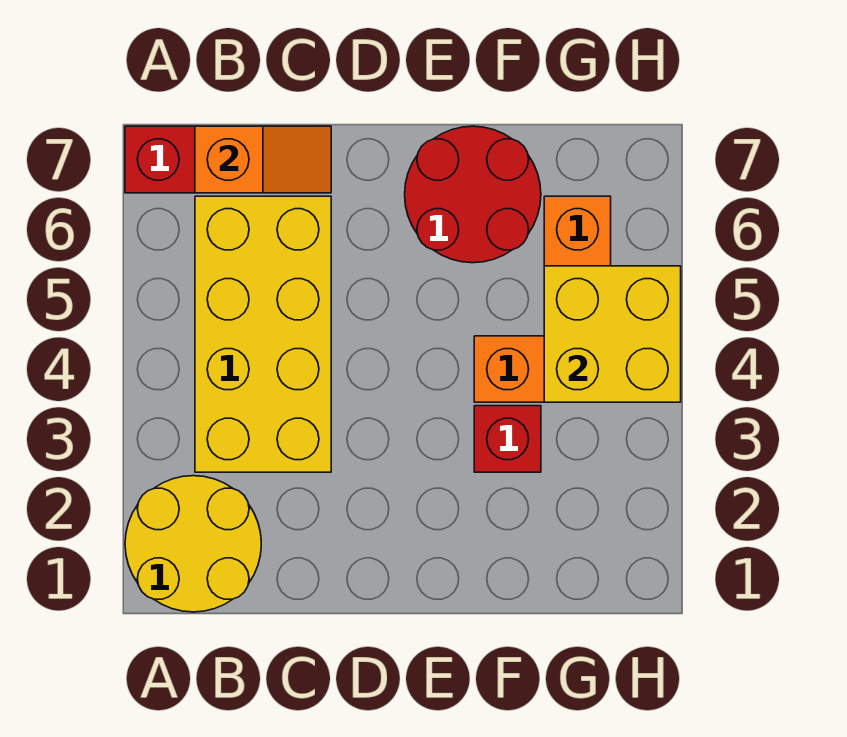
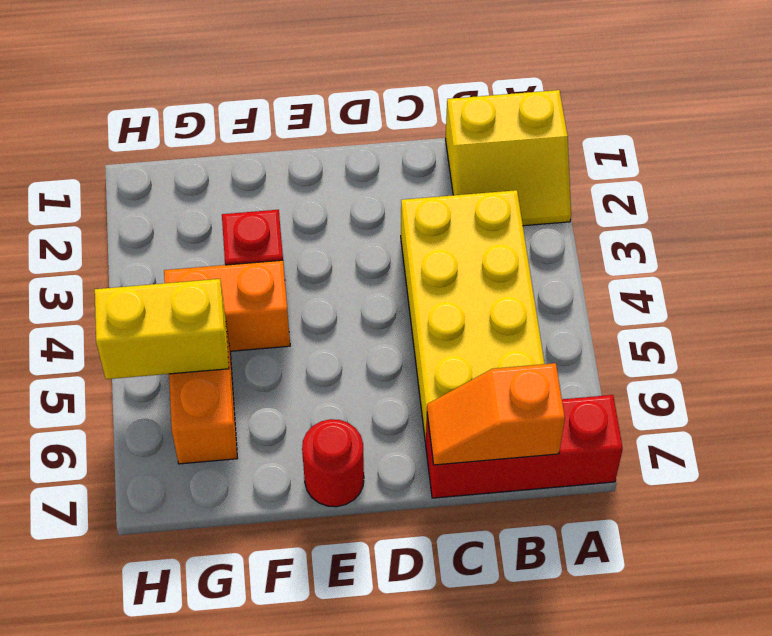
yellow round brick A1:B2 level 1 -> yellow slope A1:B2 level 1 top 1
red round brick E6:F7 level 1 -> red round brick E7 level 1
yellow brick G4:H5 level 2 -> yellow brick G5:H5 level 2

